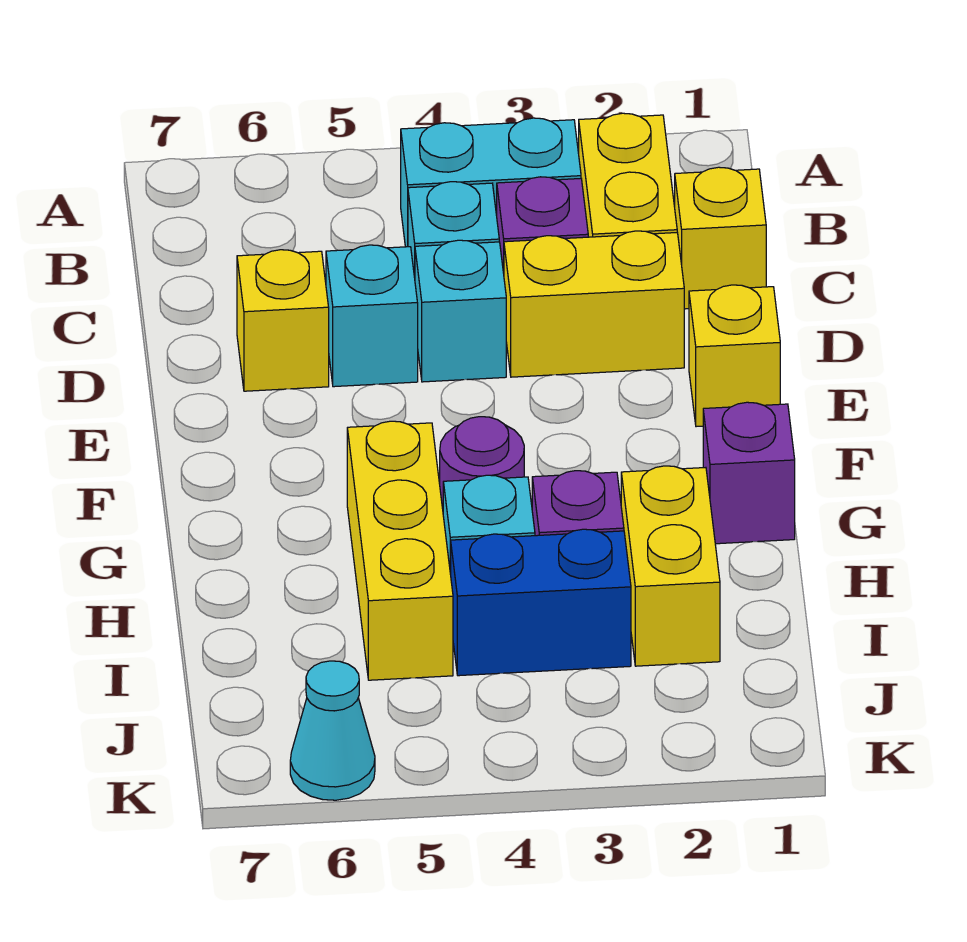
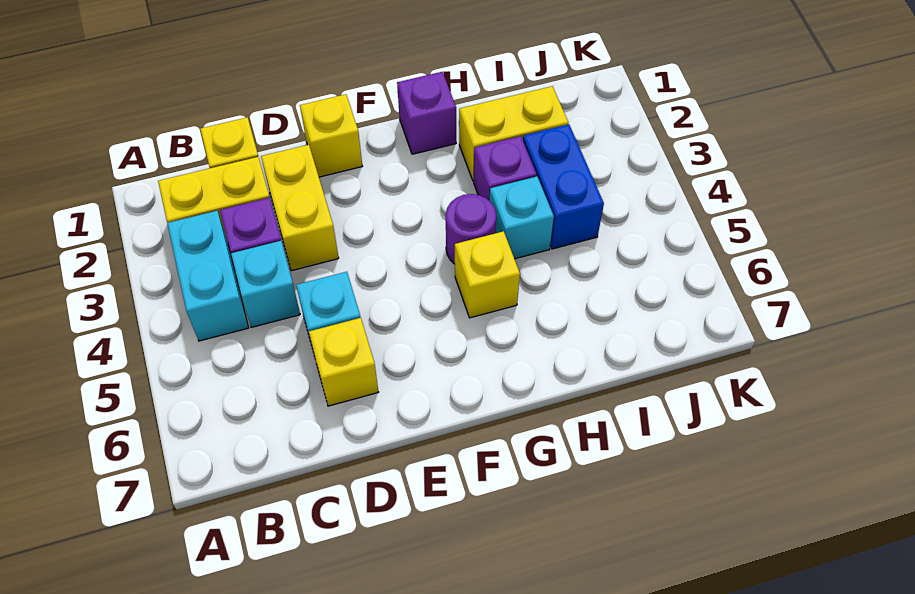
cyan brick D4 level 1 -> none
yellow brick G5:I5 level 1 -> yellow brick G5 level 1
cyan cone K6 level 1 -> none

